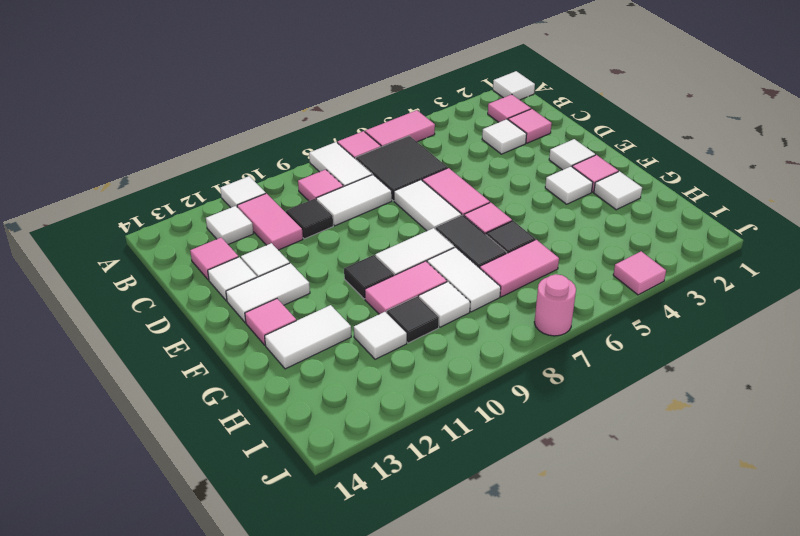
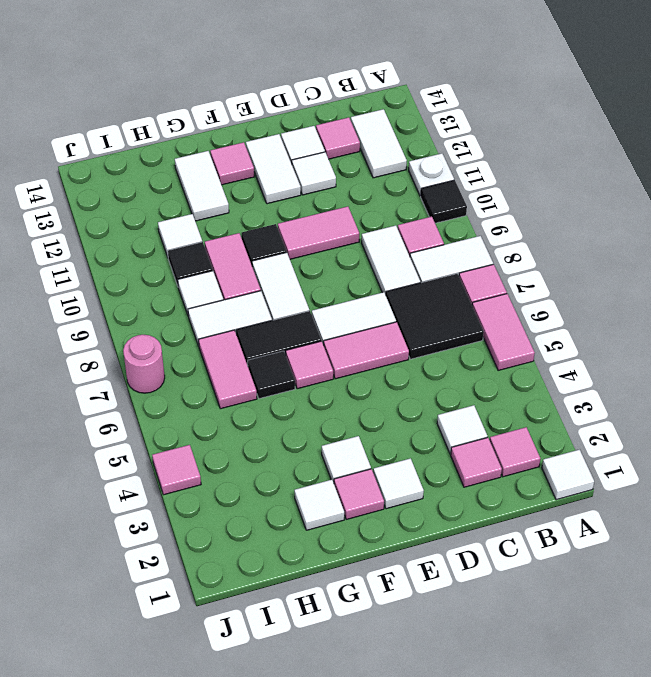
white tile A11 level 1 -> white plate A11 level 1
pink tile B11:C11 level 1 -> pink tile D10:E10 level 1
white tile B12 level 1 -> white tile B12:B13 level 1
black tile C10 level 1 -> black tile A10 level 1

